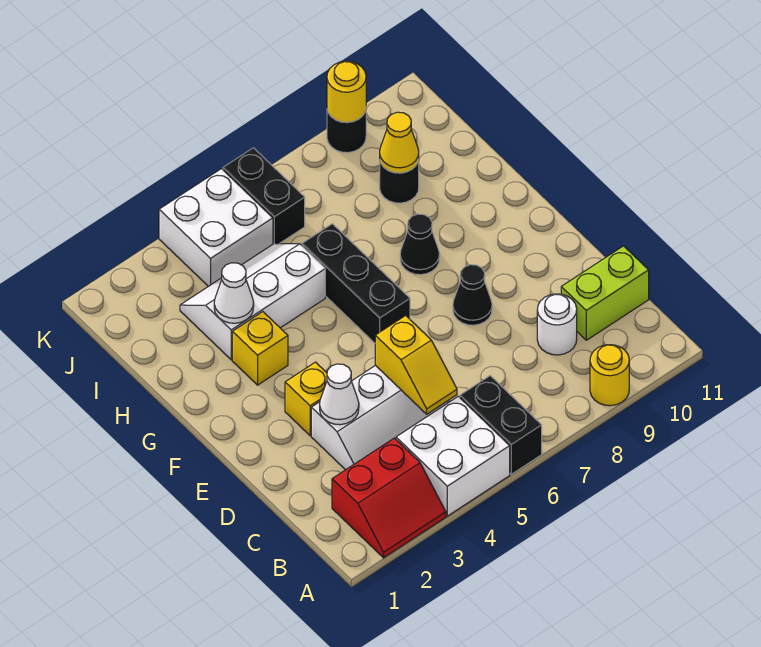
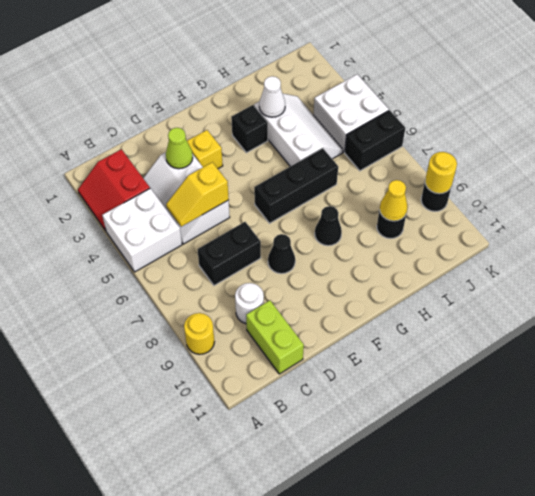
black brick A6:B6 level 1 -> black brick C7:D7 level 1
white cone D3 level 2 -> lime cone D3 level 2
yellow brick G3 level 1 -> black brick G3 level 1

